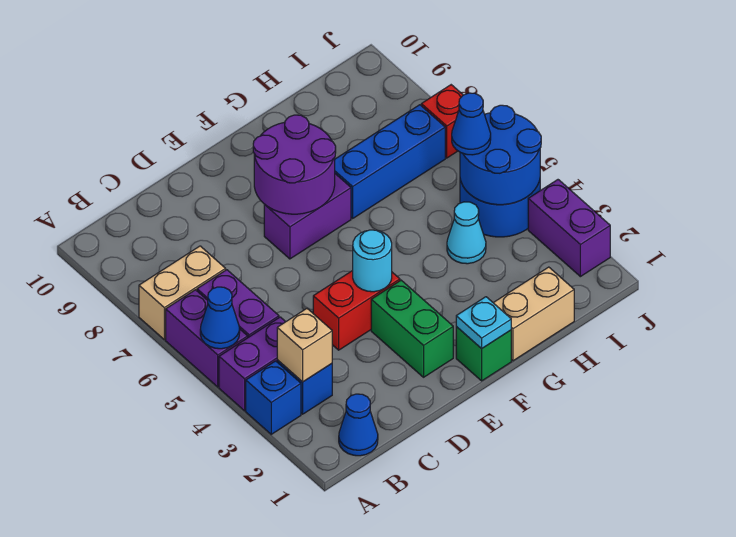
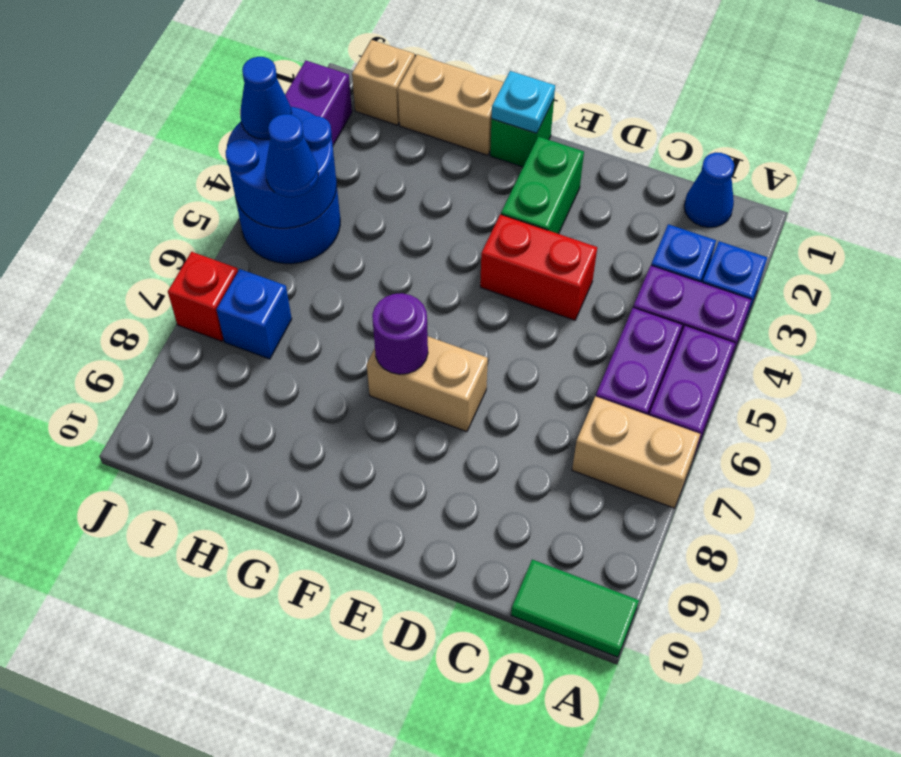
blue cone A5 level 2 -> blue cone J4 level 3
none -> green tile A10:B10 level 1
tan brick B3 level 2 -> tan brick I1 level 1
cyan round brick E4 level 2 -> none
purple brick E7:F7 level 1 -> tan brick E7:F7 level 1
purple round brick E7:F8 level 2 -> purple round brick F7 level 2
blue brick G7:I7 level 1 -> blue brick I7 level 1
cyan cone H4 level 1 -> none

